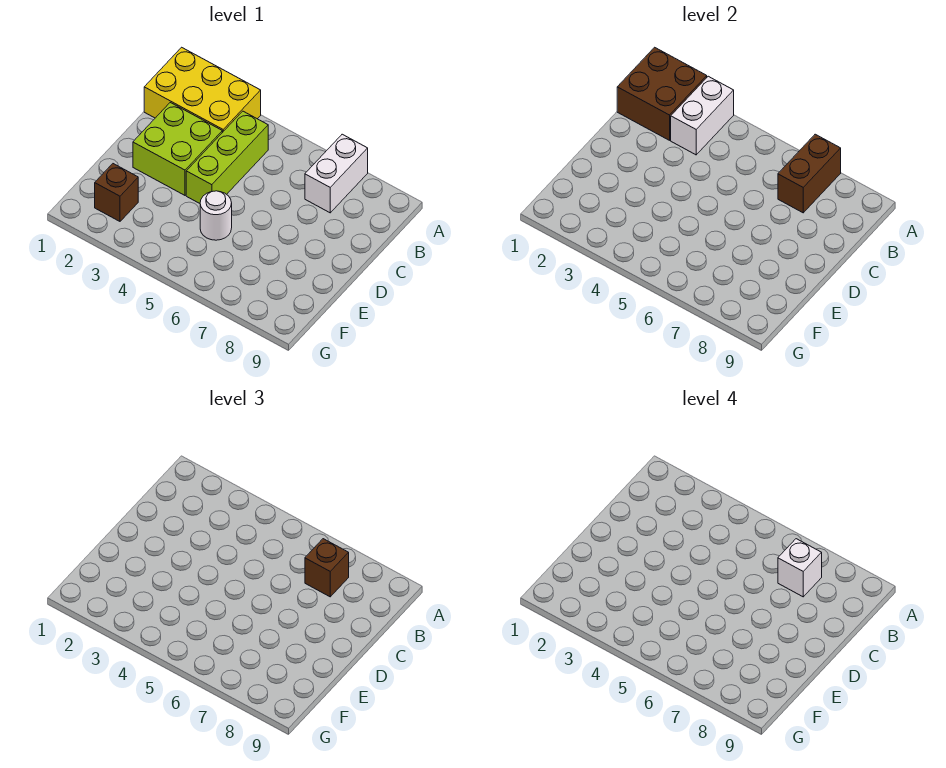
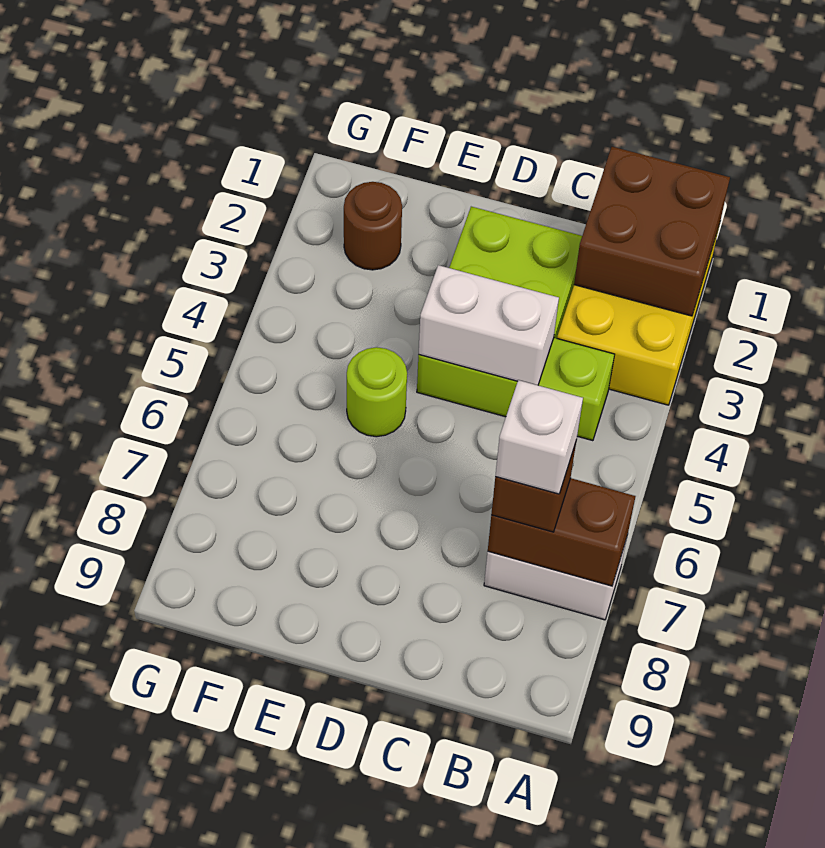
white brick A3:B3 level 2 -> white brick C4:D4 level 2
white round brick E5 level 1 -> lime round brick E5 level 1
brown brick F2 level 1 -> brown round brick F2 level 1

